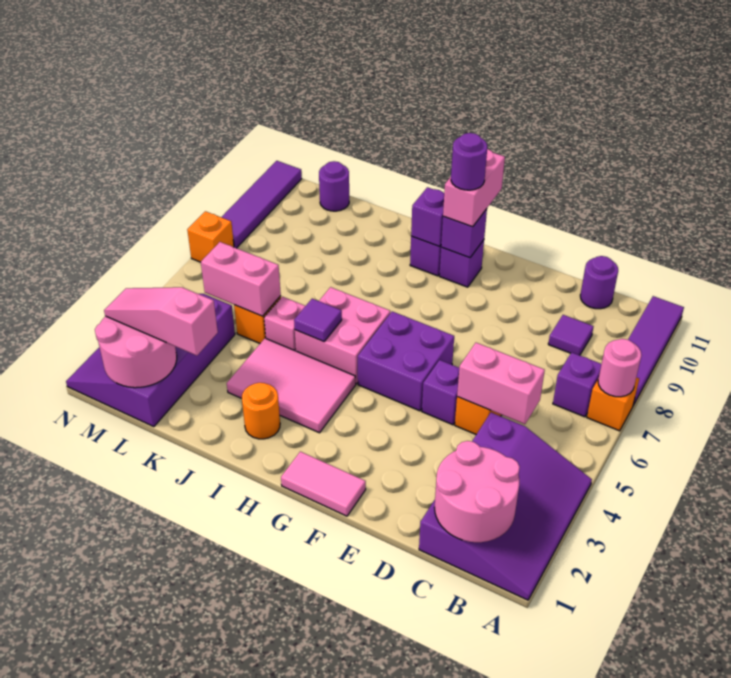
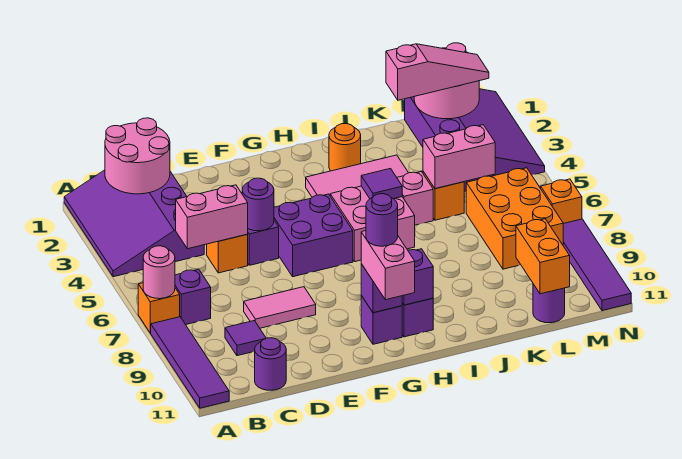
none -> purple round brick E5 level 2
pink tile F1:G1 level 1 -> pink tile D8:E8 level 1
none -> orange brick L6:M8 level 1
none -> orange brick L10:L11 level 2

